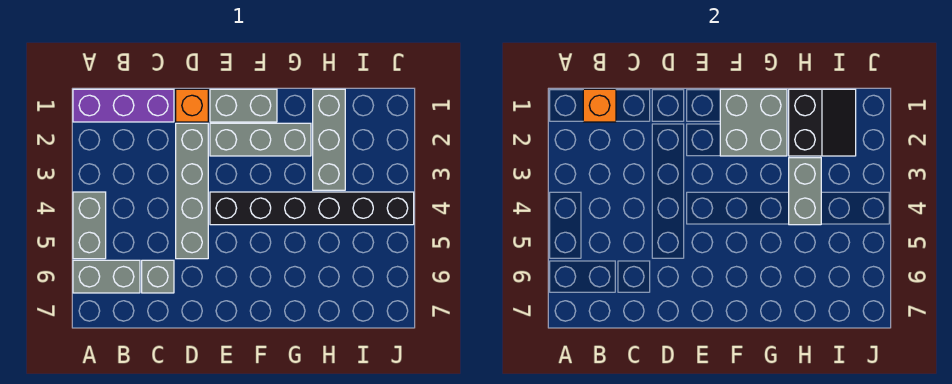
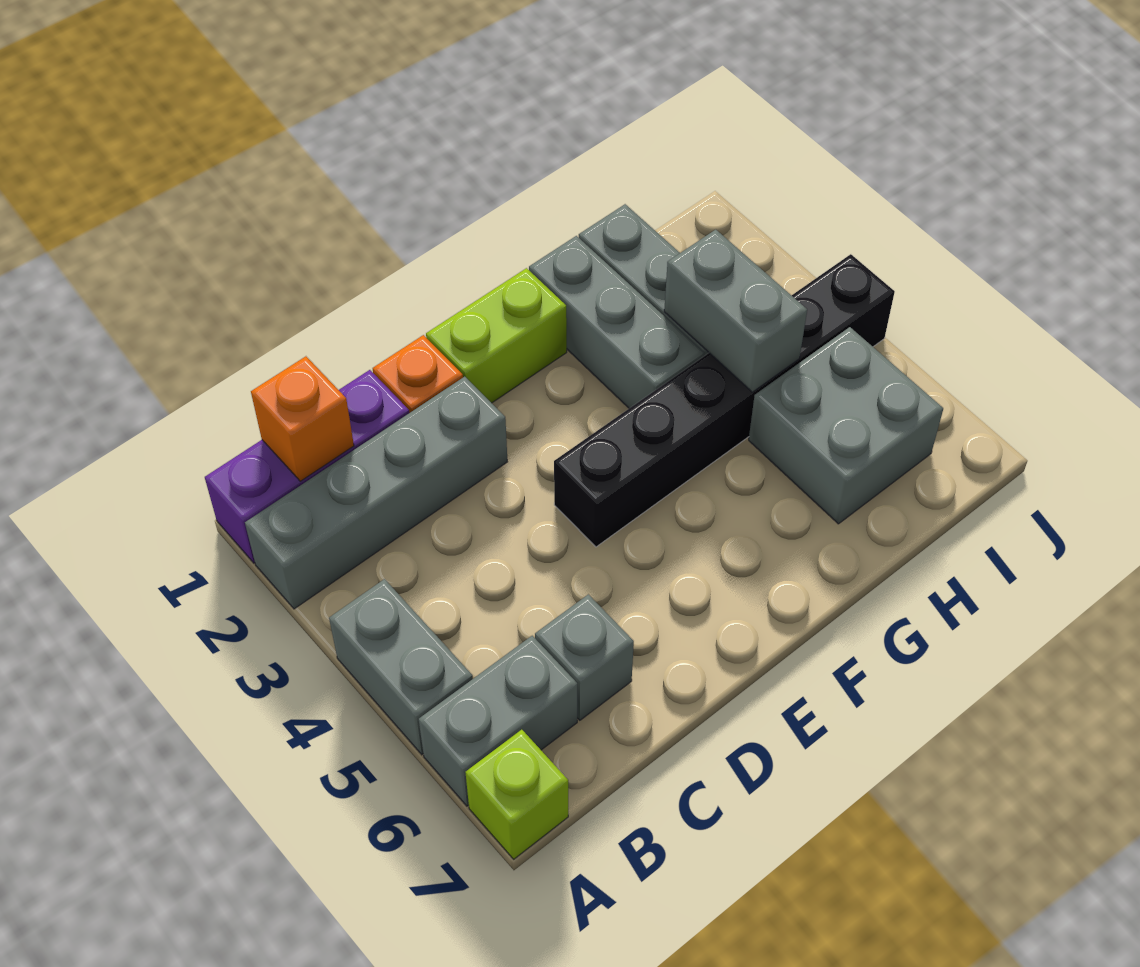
none -> lime brick A7 level 1
grey brick D2:D5 level 1 -> grey brick A2:D2 level 1
grey brick E1:F1 level 1 -> lime brick E1:F1 level 1
grey brick E2:G2 level 1 -> grey brick G1:G3 level 1
grey brick F1:G2 level 2 -> grey brick H5:I6 level 1
black slope H1:I2 level 2 top H -> none

